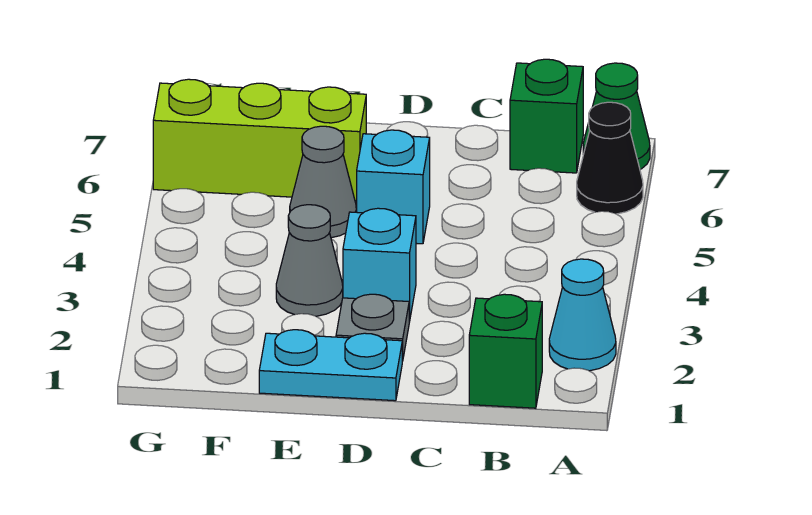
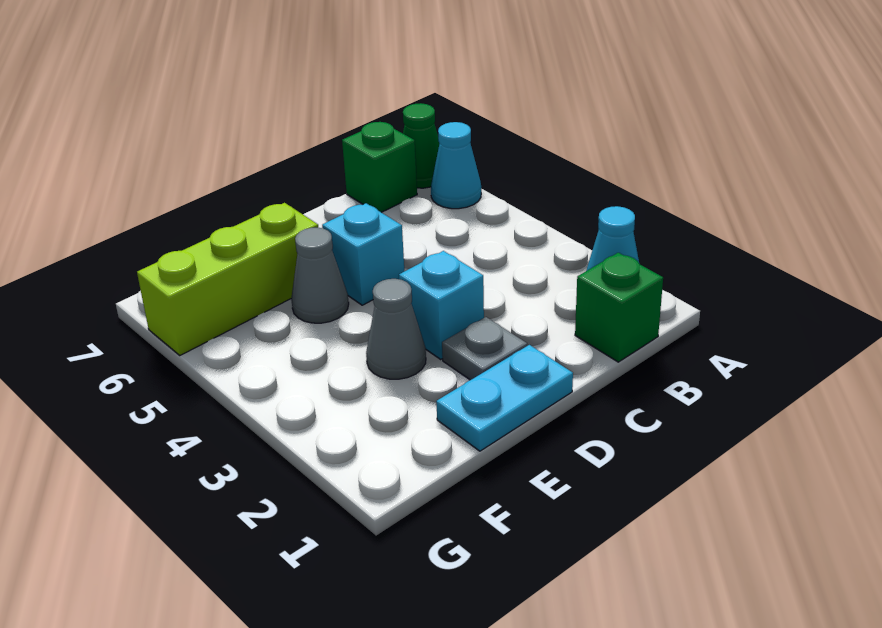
black cone A6 level 1 -> cyan cone A6 level 1

